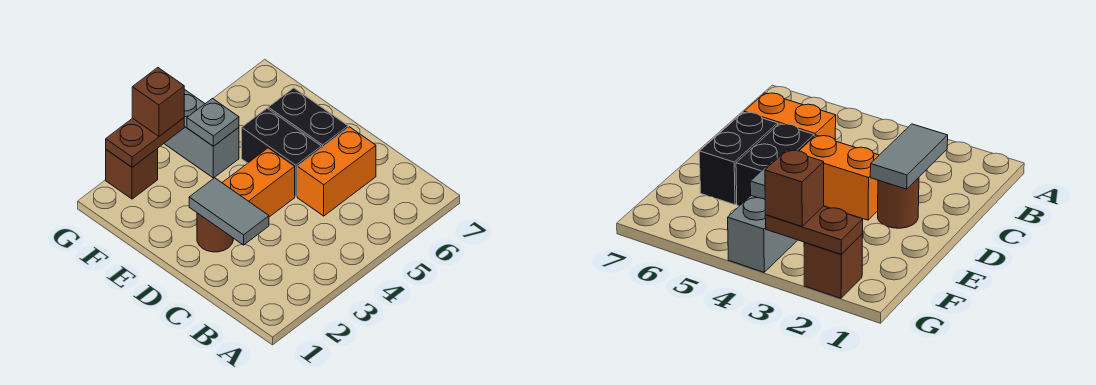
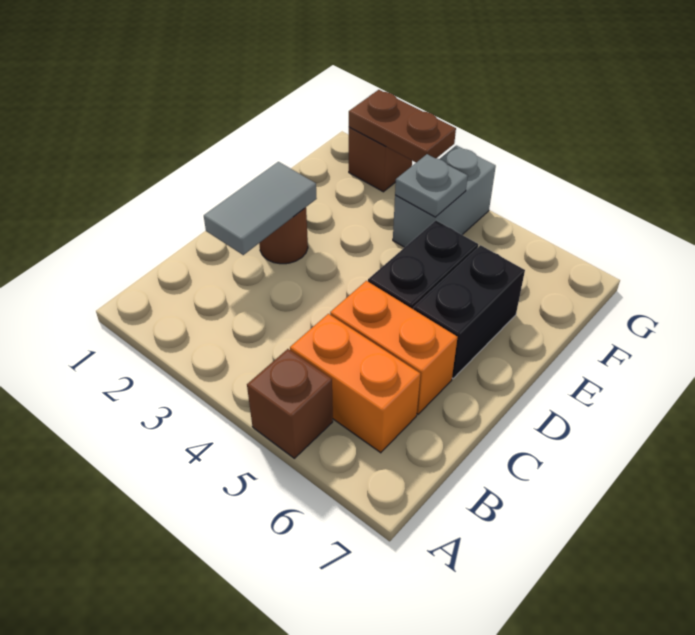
orange brick D3:D4 level 1 -> orange brick B5:B6 level 1
brown brick G3 level 3 -> brown brick A5 level 1

